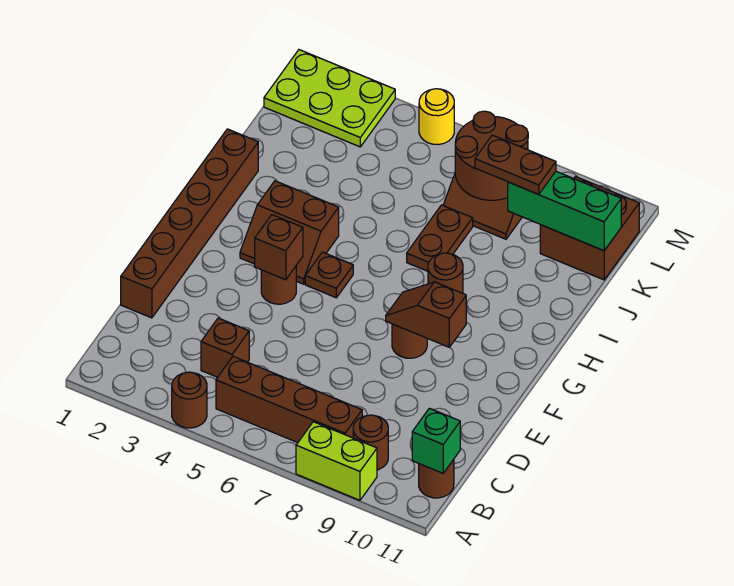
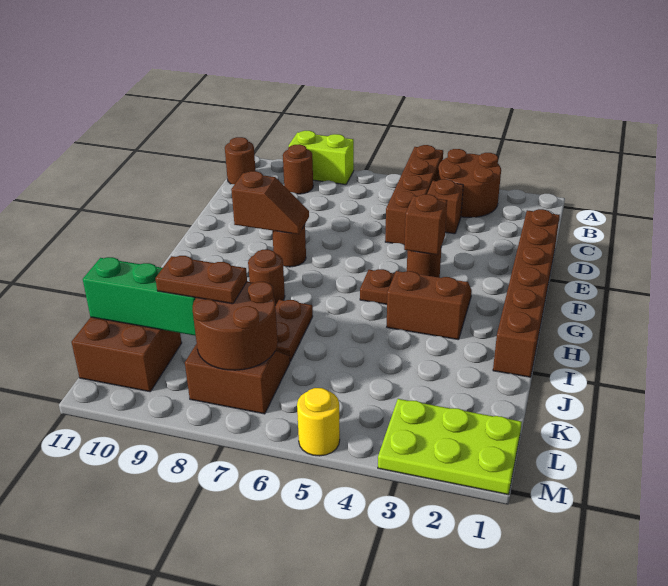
brown round brick A4 level 1 -> brown round brick A3:B4 level 1
brown brick B5:B8 level 1 -> brown brick A5:D5 level 1
green brick B11 level 2 -> none

